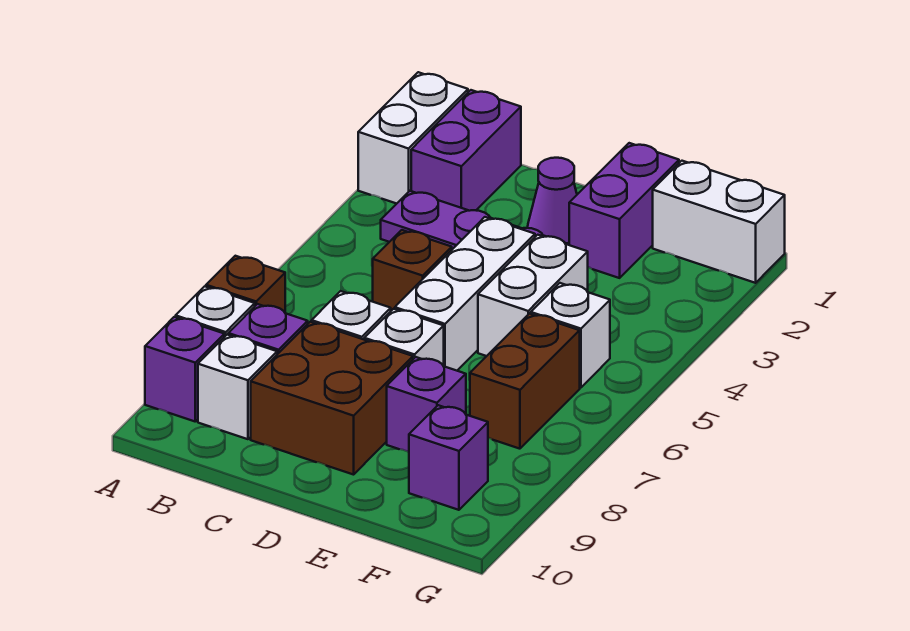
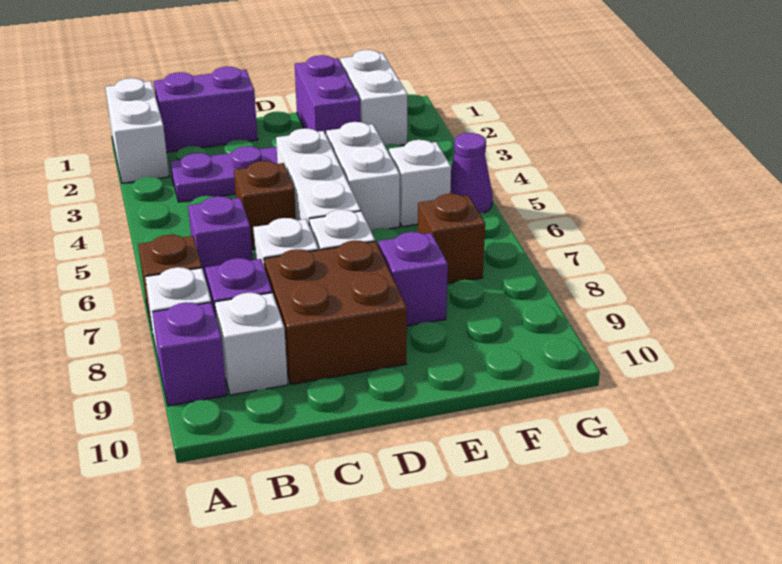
purple brick B1:B2 level 1 -> purple brick B1:C1 level 1
purple cone D2 level 1 -> purple cone G5 level 1
white brick F1:G1 level 1 -> white brick F1:F2 level 1
brown brick F6:F7 level 1 -> brown brick F7 level 1
purple brick F9 level 1 -> purple brick B6 level 1

